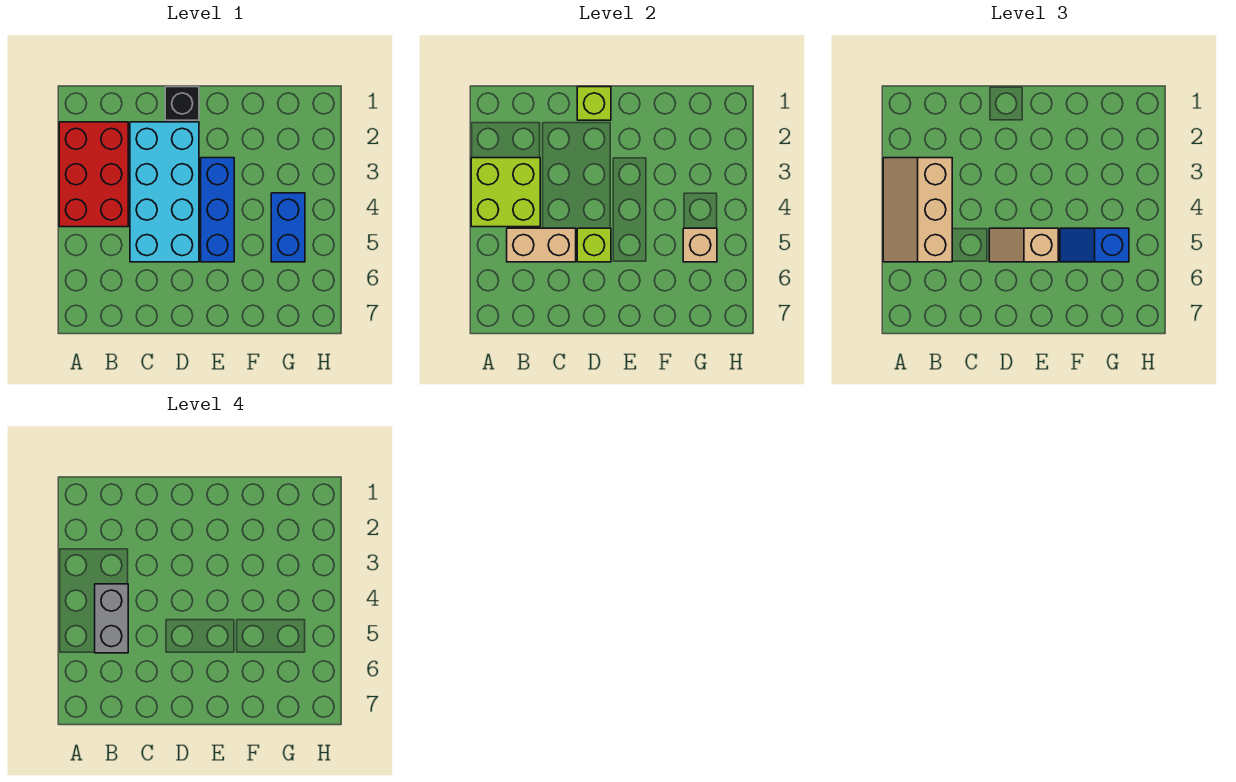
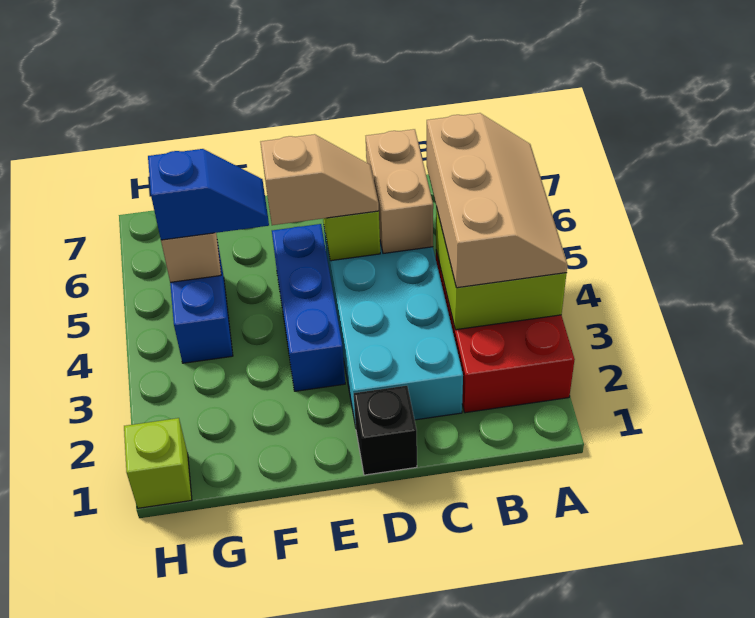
grey brick B4:B5 level 4 -> none
tan brick B5:C5 level 2 -> tan brick C5:C6 level 2
lime brick D1 level 2 -> lime brick H1 level 1

